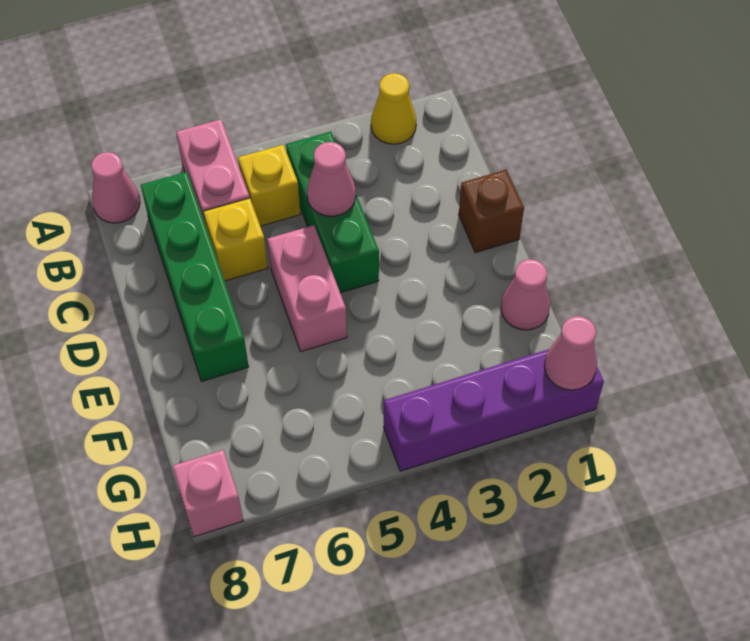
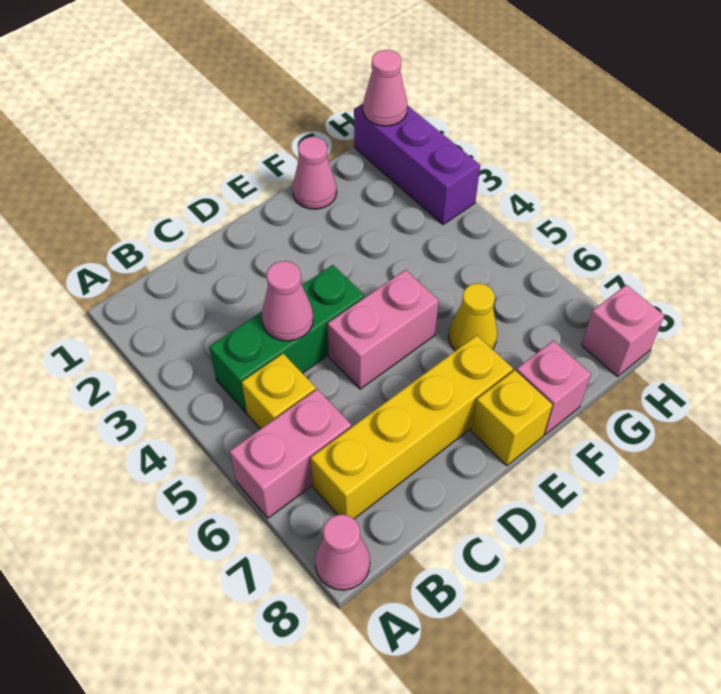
yellow cone A2 level 1 -> yellow cone F6 level 1
green brick B7:E7 level 1 -> yellow brick B7:E7 level 1
yellow brick C6 level 1 -> yellow brick E8 level 1
brown brick D1 level 1 -> none
none -> pink brick F8 level 1
purple brick H1:H4 level 1 -> purple brick H1:H3 level 1

